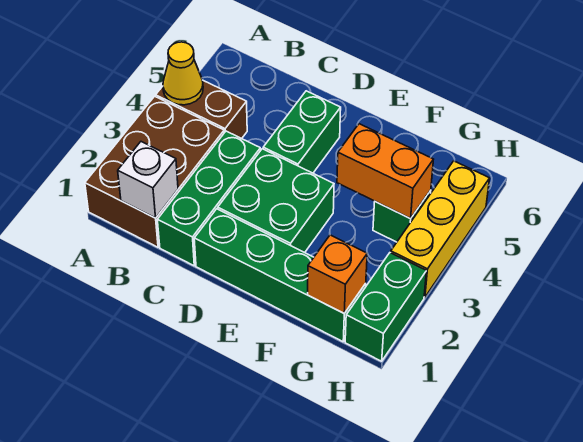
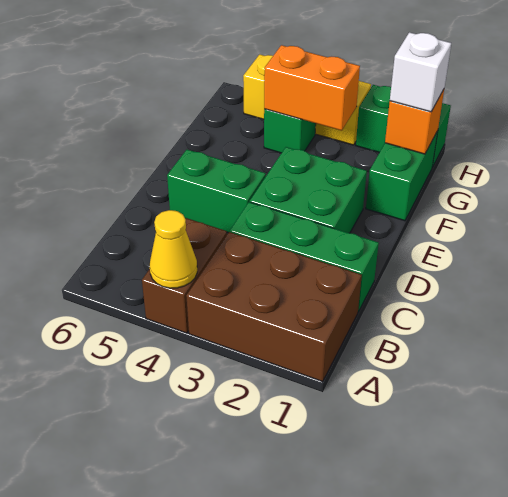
white brick B1 level 2 -> white brick G1 level 3
green brick D1:G1 level 1 -> green brick F1:G1 level 1
orange brick F4:G4 level 2 -> orange brick G3:G4 level 2

